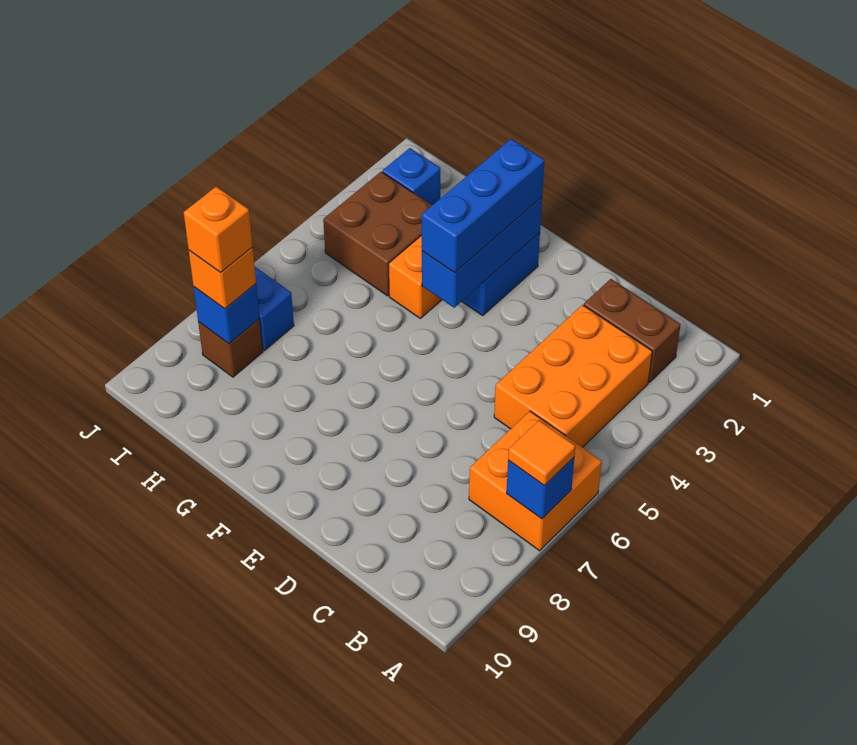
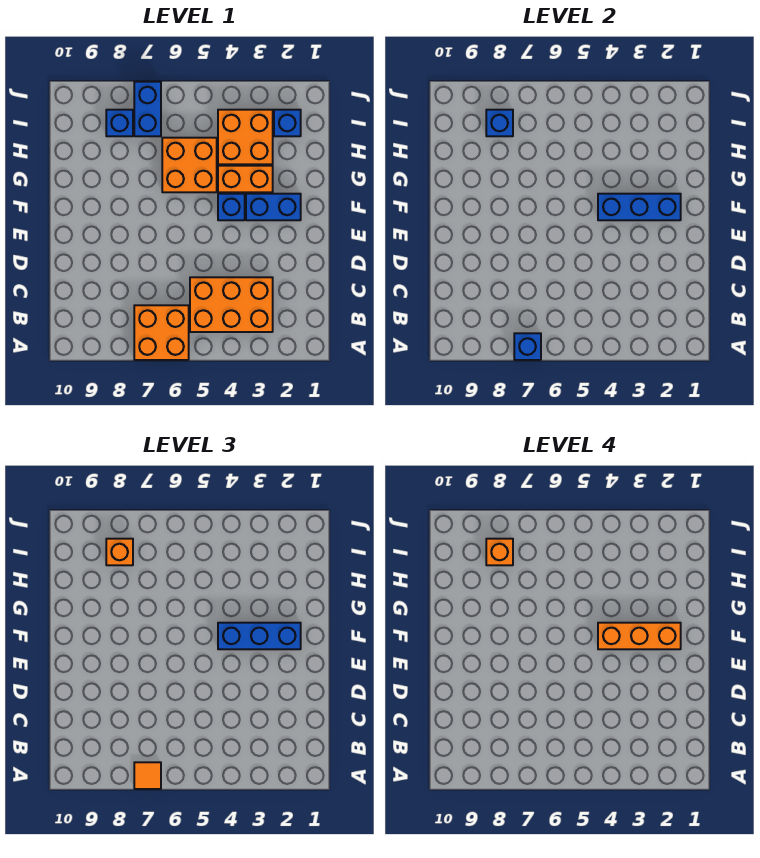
brown brick B2:C2 level 1 -> none
none -> orange brick F2:F4 level 4
none -> blue brick F4 level 1
none -> orange brick G5:H6 level 1
brown brick H3:I4 level 1 -> orange brick H3:I4 level 1
brown brick I8 level 1 -> blue brick I8 level 1

